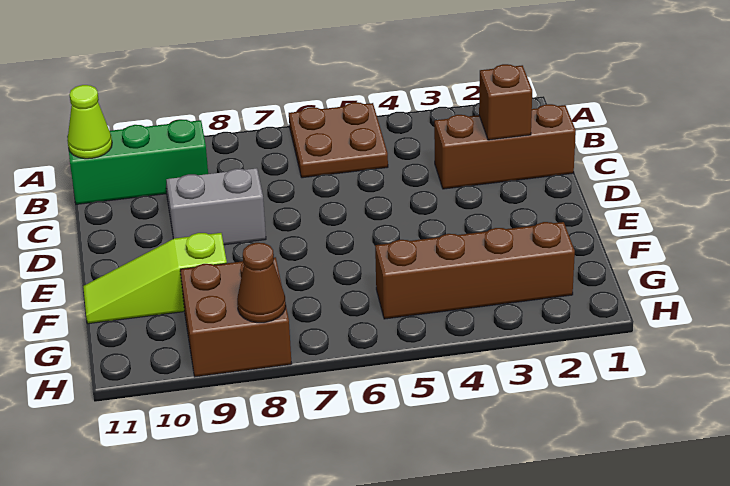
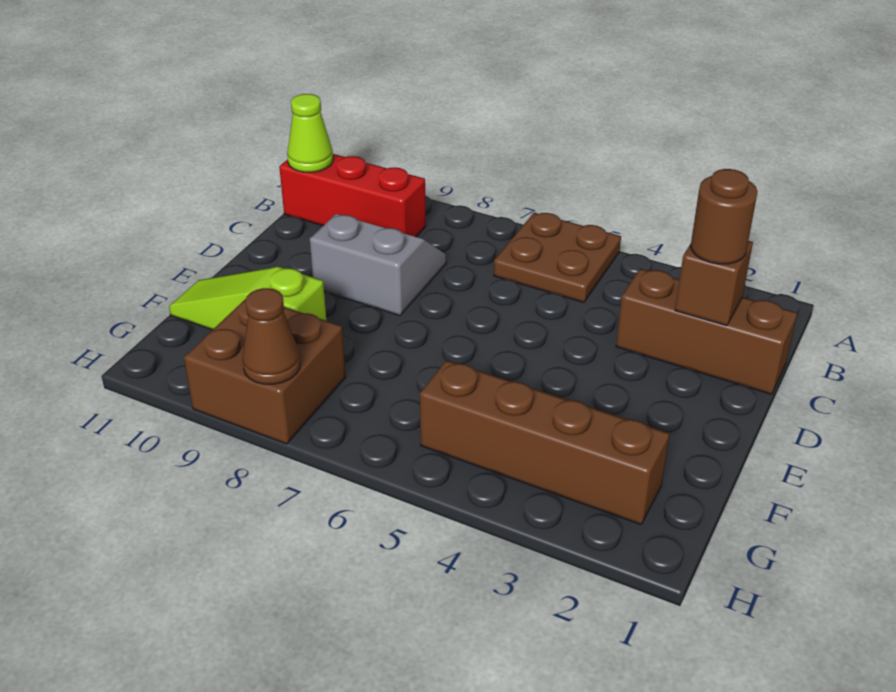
green brick B9:B11 level 1 -> red brick B9:B11 level 1
none -> brown round brick C2 level 3

